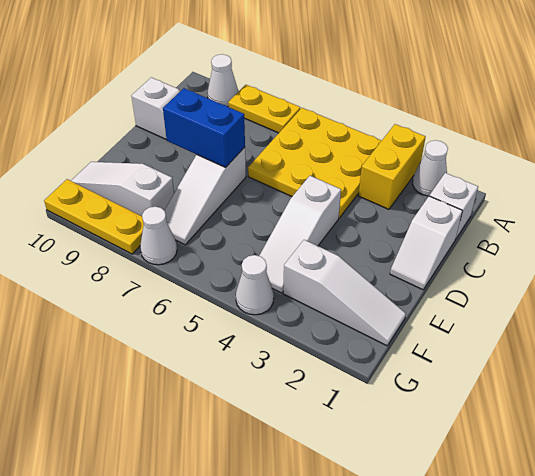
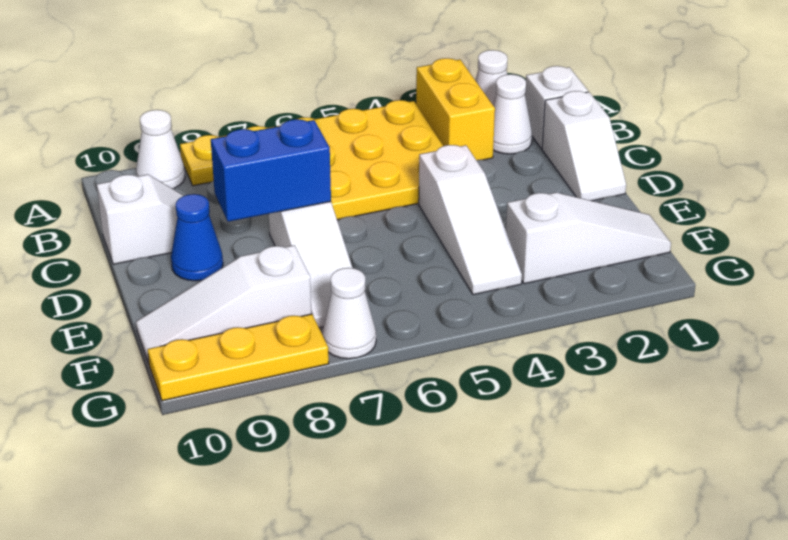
none -> blue cone D9 level 1
white cone G4 level 1 -> white cone B2 level 1

